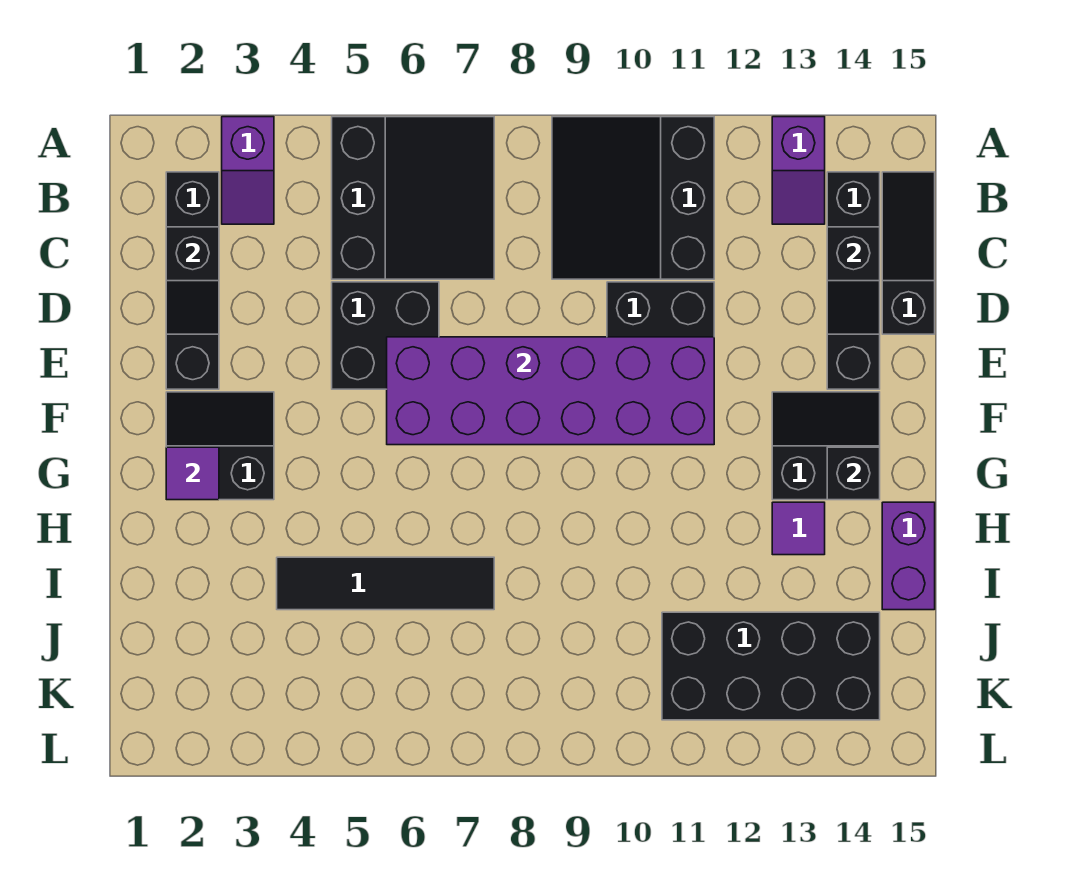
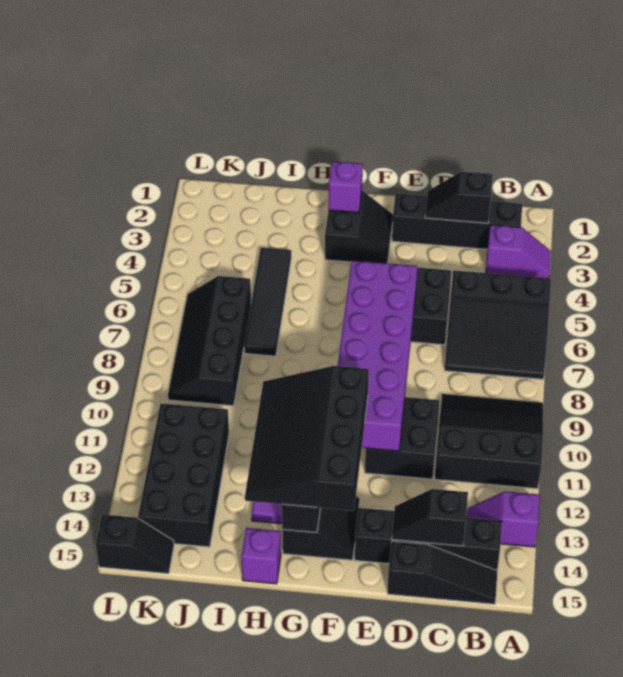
purple slope A3:B3 level 1 top A -> purple slope A3:B3 level 1 top B
none -> black slope F11:H14 level 3 top F
purple tile G2 level 2 -> purple brick G2 level 2
purple brick H15:I15 level 1 -> purple brick H15 level 1
none -> black slope J6:K9 level 1 top J
none -> black slope K15:L15 level 1 top L

